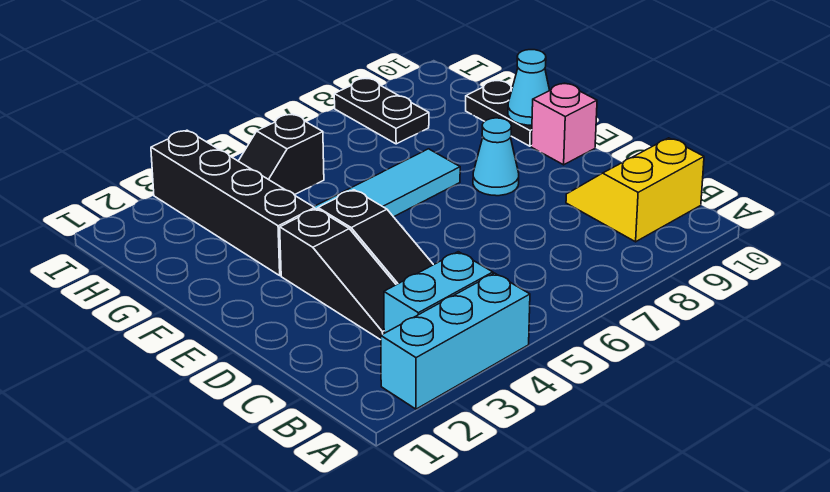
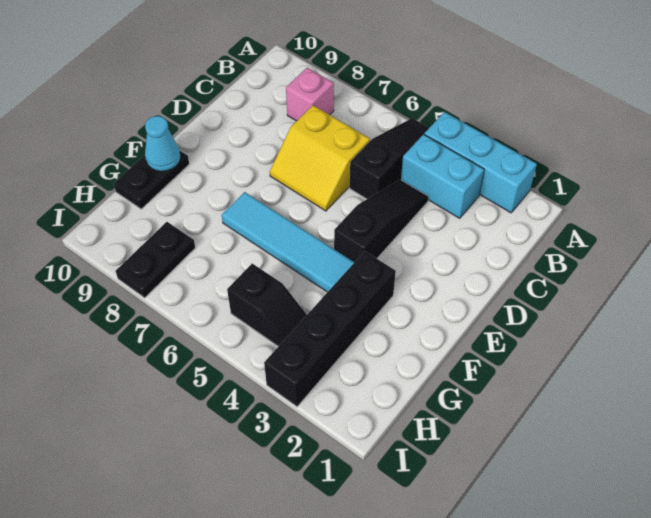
yellow slope B9:C10 level 1 top B -> yellow slope C6:D7 level 1 top C
black slope C3:E3 level 1 top E -> black slope A5:C5 level 1 top C
cyan cone E8 level 1 -> none
pink brick E10 level 1 -> pink brick B8 level 1

